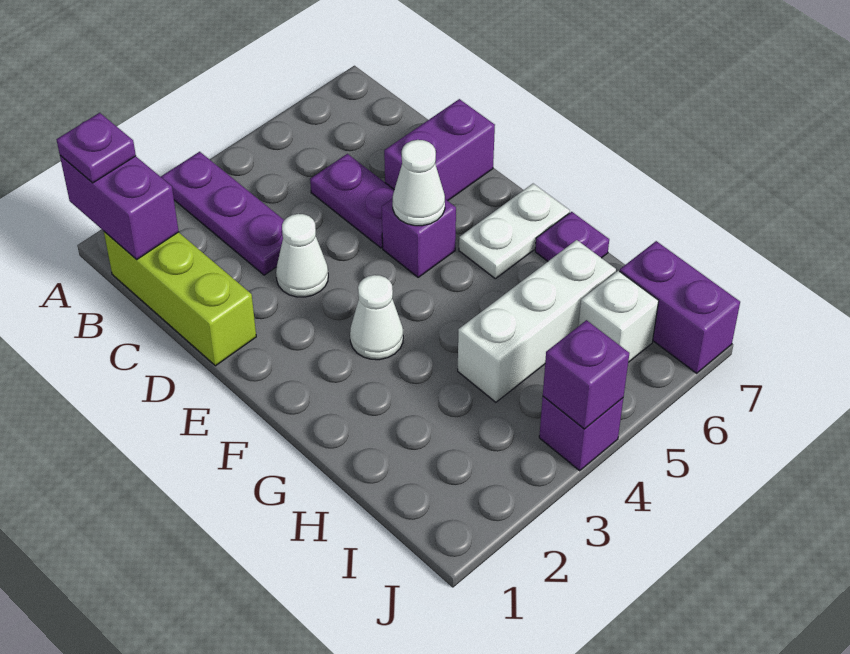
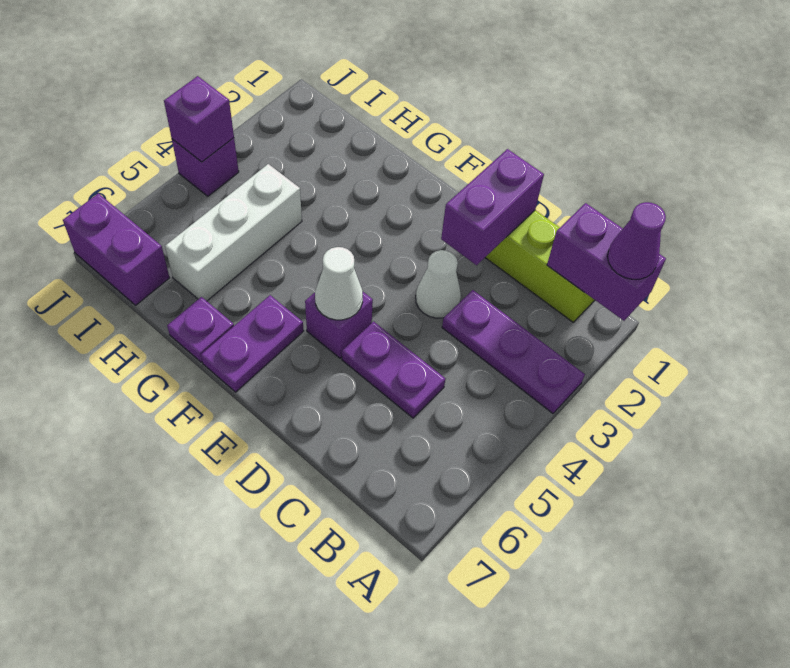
purple plate A1 level 3 -> purple cone A1 level 3
purple brick D6:D7 level 1 -> purple brick D1:D2 level 2
white cone F3 level 1 -> none
white plate F6:F7 level 1 -> purple plate F6:F7 level 1
white brick I6 level 1 -> none

